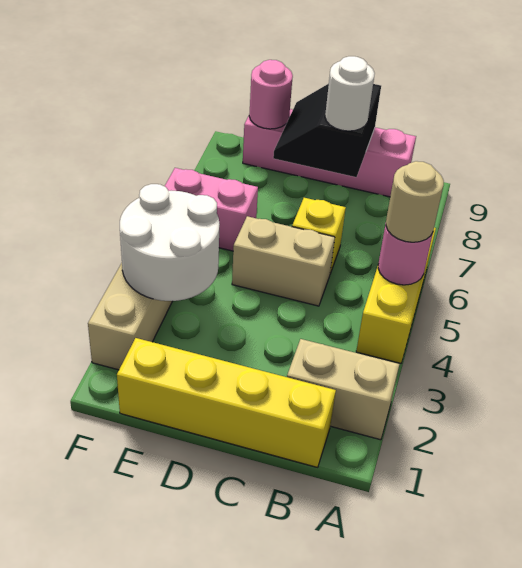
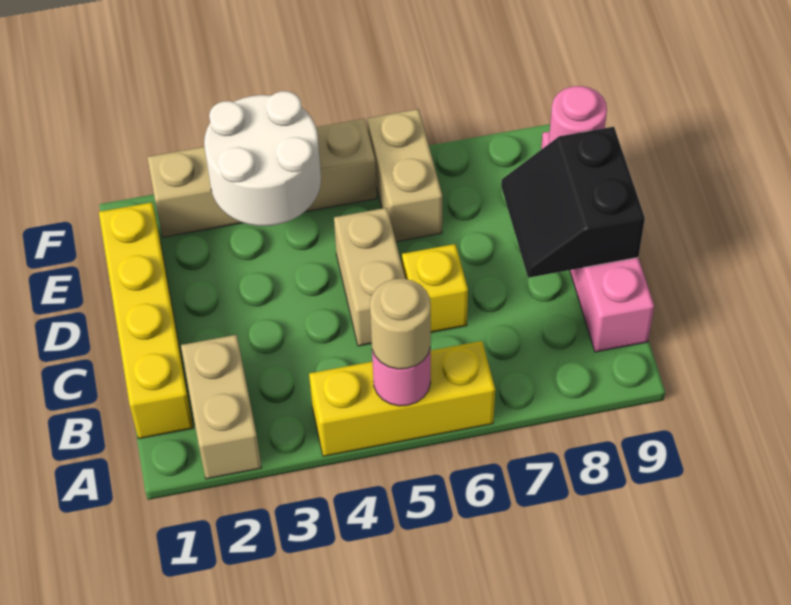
black slope C8:D9 level 2 top C -> black slope C8:D9 level 2 top 9
white round brick C8 level 3 -> none
pink brick E6:F6 level 1 -> tan brick E6:F6 level 1

